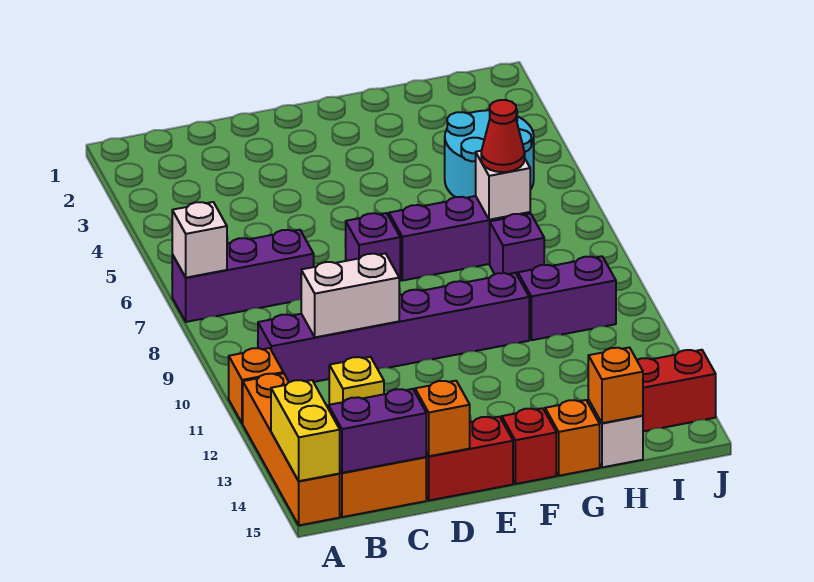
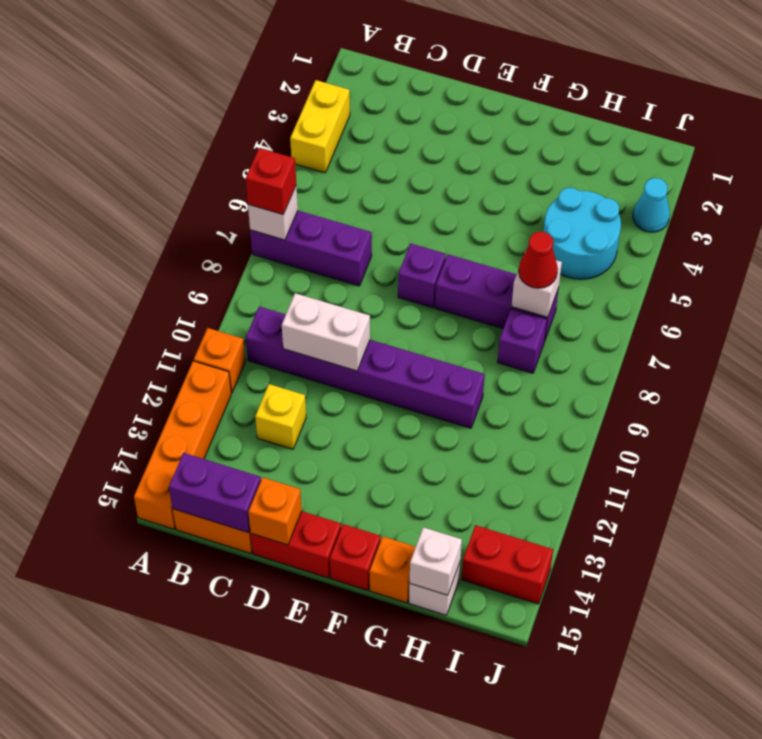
none -> red brick A7 level 3
yellow brick A14:A15 level 2 -> yellow brick A3:A4 level 1
purple brick H10:I10 level 1 -> none
orange brick H15 level 2 -> white brick H15 level 2
none -> cyan cone J3 level 1

